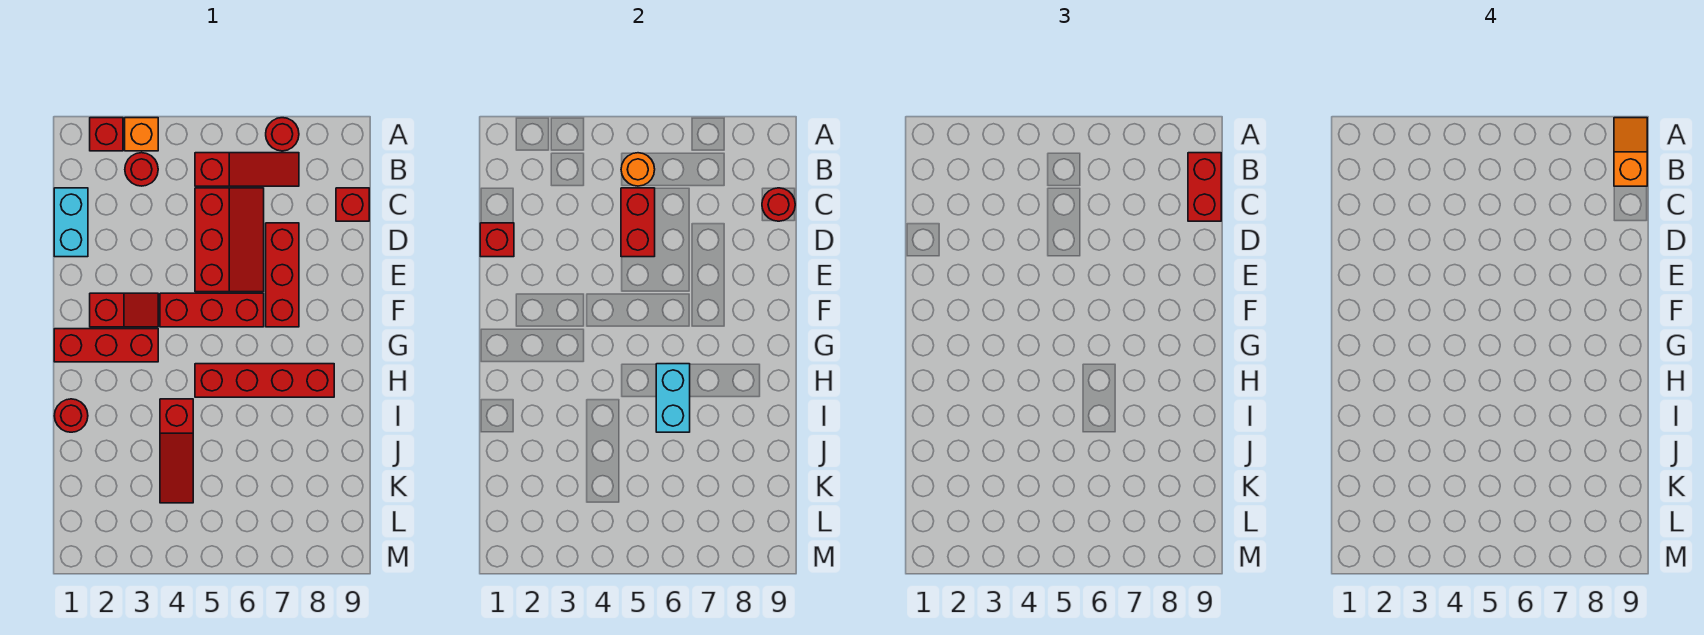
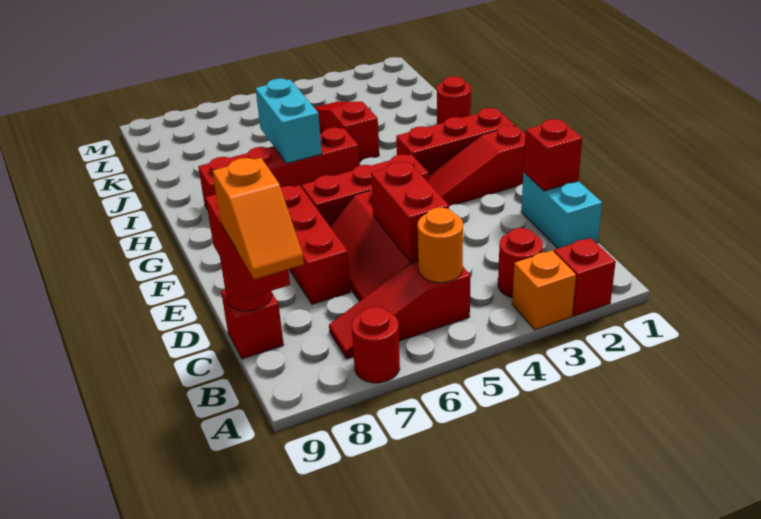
red slope F2:F3 level 1 top 2 -> red slope F1:F3 level 1 top 1

